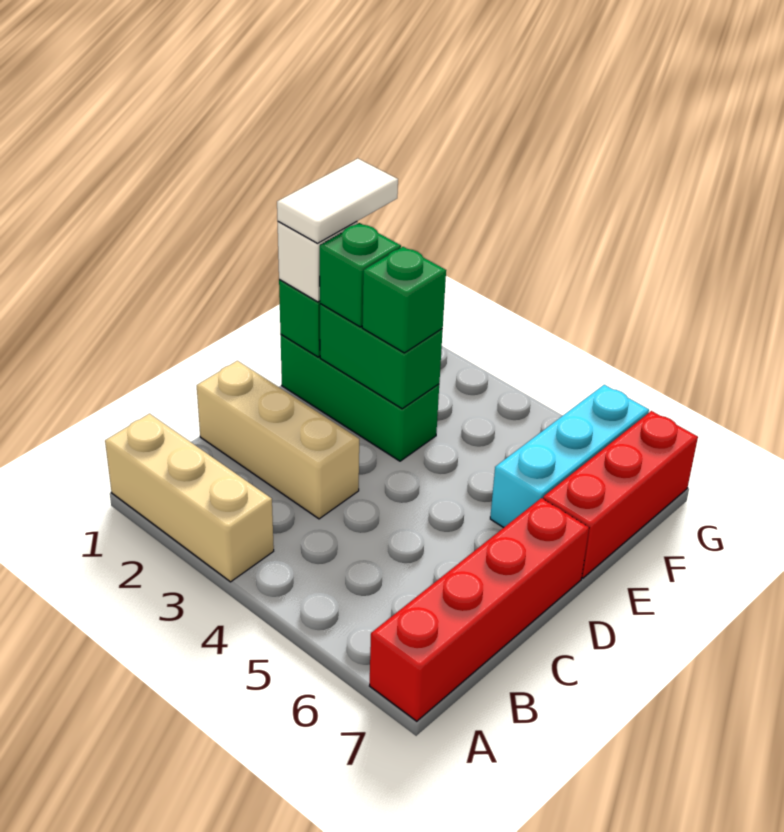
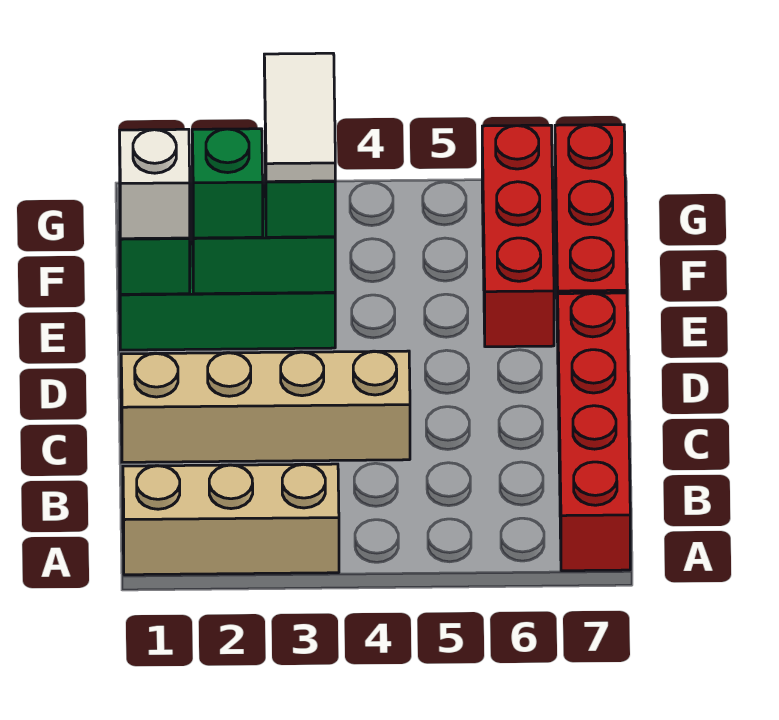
tan brick C1:C3 level 1 -> tan brick C1:C4 level 1
white tile E1:F1 level 4 -> white tile E3:F3 level 4
cyan brick E6:G6 level 1 -> red brick E6:G6 level 1

